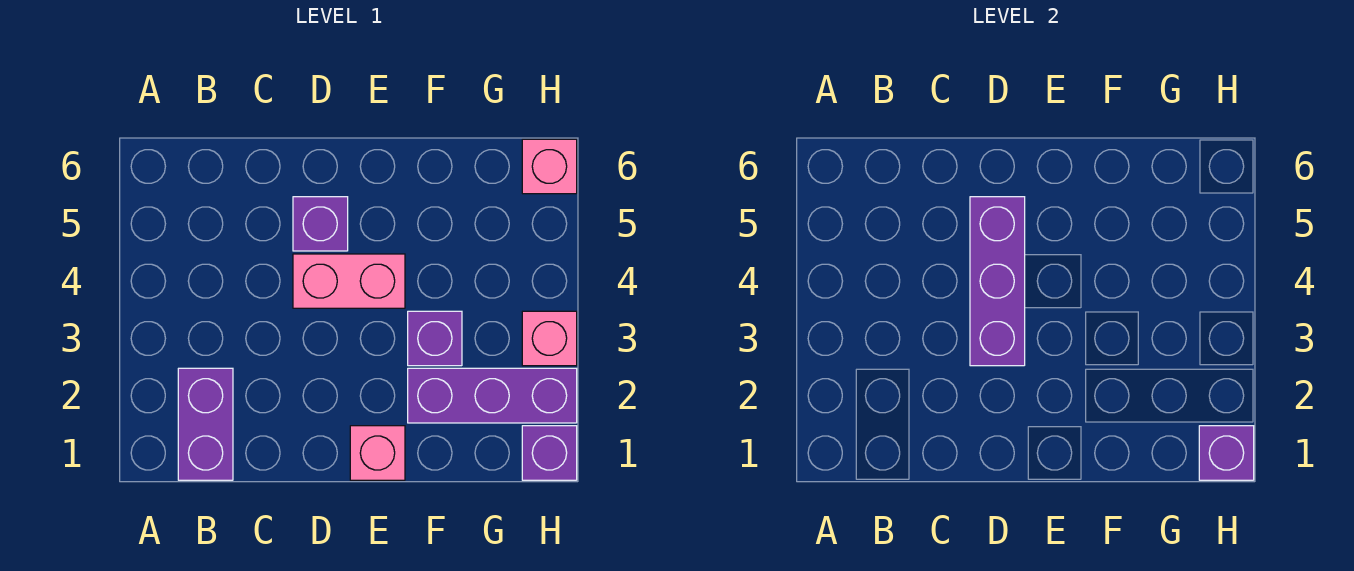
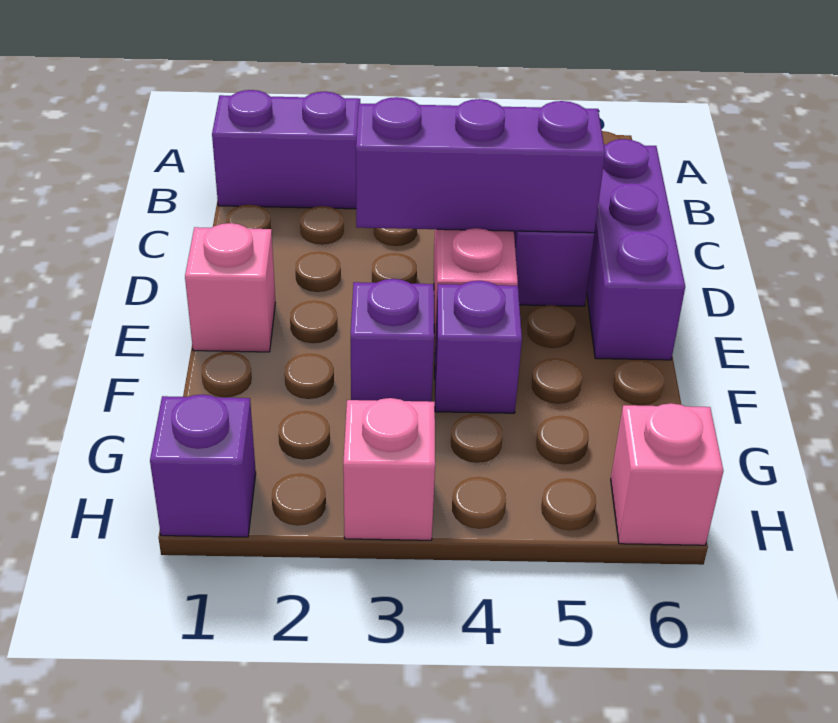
purple brick F2:H2 level 1 -> purple brick C6:E6 level 1
purple brick H1 level 2 -> purple brick F4 level 1

